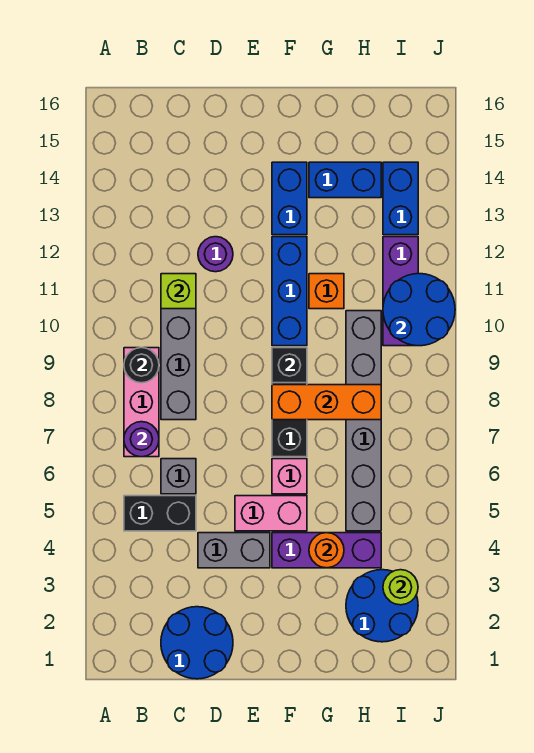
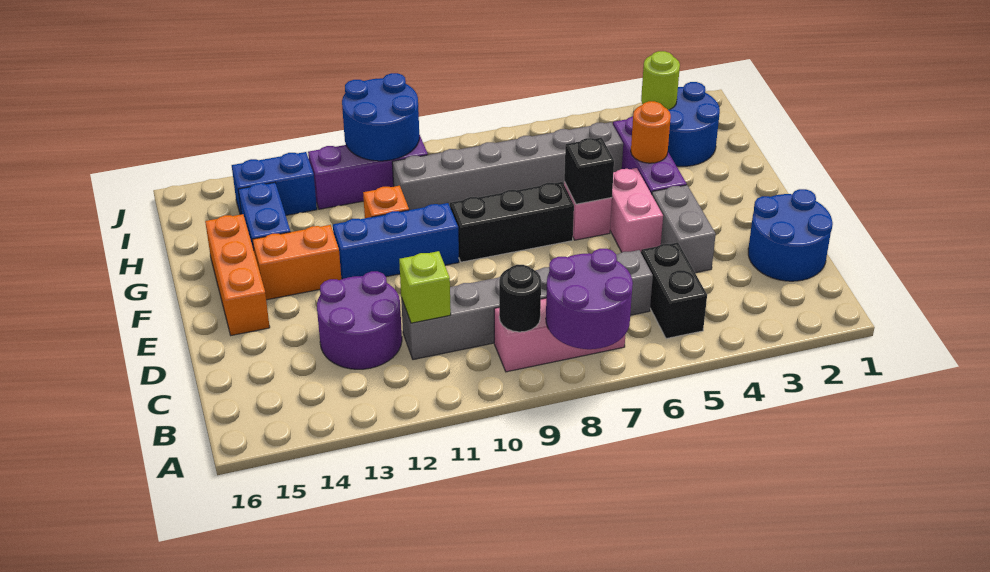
purple round brick B7 level 2 -> purple round brick A7:B8 level 2
purple round brick D12 level 1 -> purple round brick C12:D13 level 1
orange brick F8:H8 level 2 -> orange brick E15:G15 level 1
black brick F9 level 2 -> black brick F6 level 2
blue brick F13:F14 level 1 -> orange brick F13:F14 level 1

